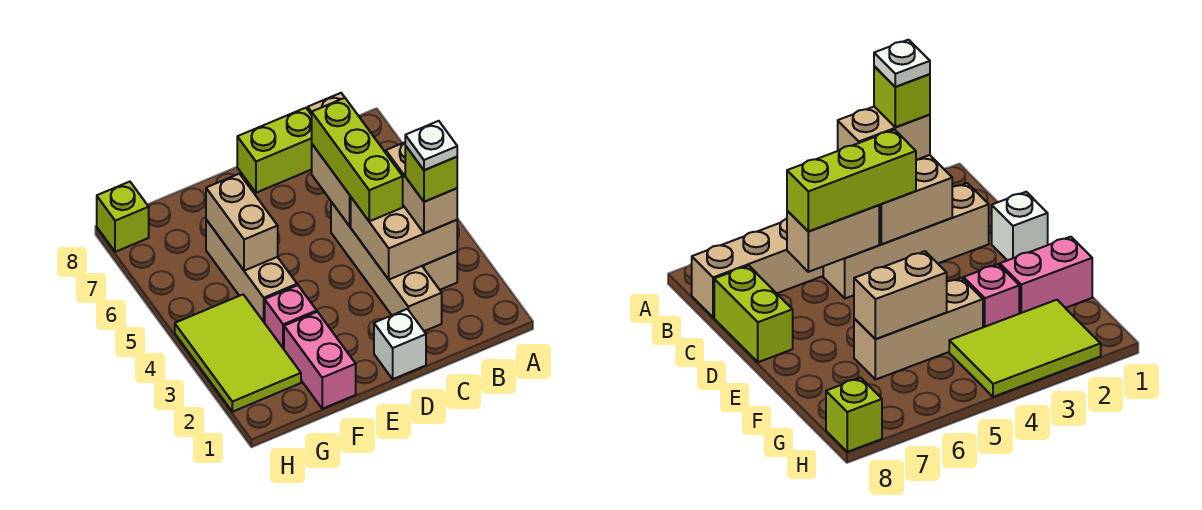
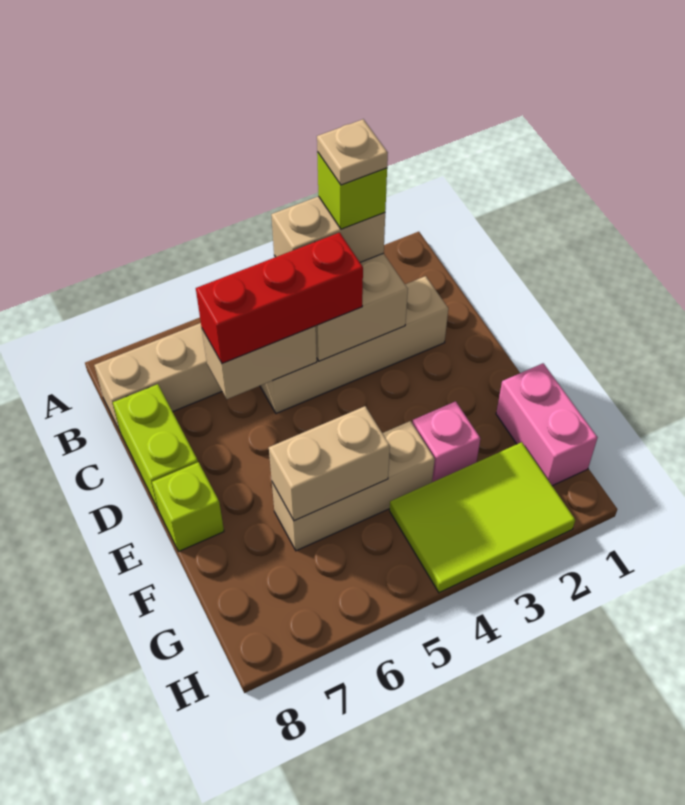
white plate B3 level 5 -> tan plate B3 level 5
lime brick C4:C6 level 3 -> red brick C4:C6 level 3
white brick D1 level 1 -> none
pink brick F1:F2 level 1 -> pink brick F1:G1 level 1
lime brick H8 level 1 -> lime brick E8 level 1

